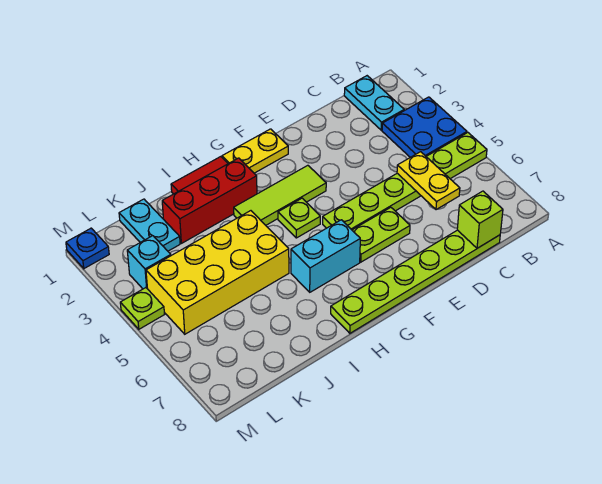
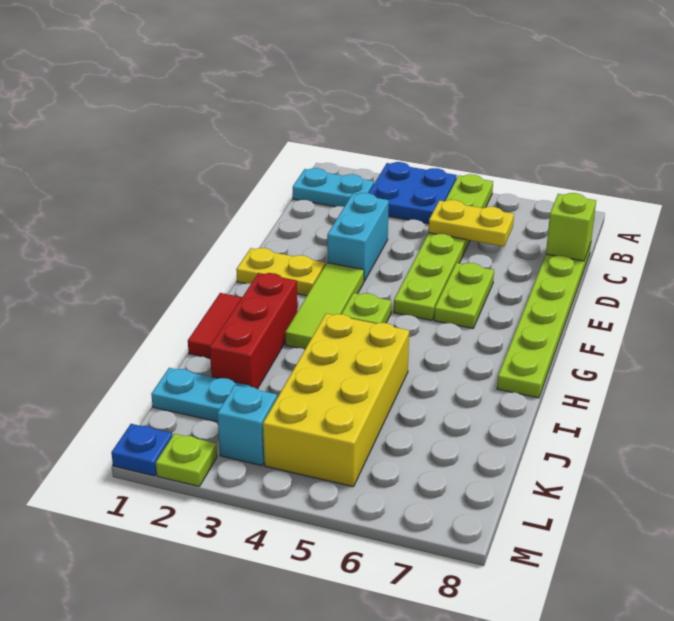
yellow plate F1:G1 level 1 -> yellow plate F1:F2 level 1
cyan brick G6:H6 level 1 -> cyan brick D3:E3 level 1
lime plate M4 level 1 -> lime plate M2 level 1

